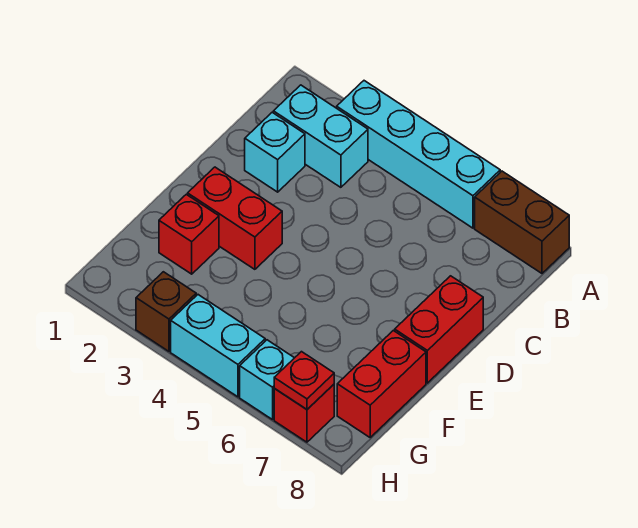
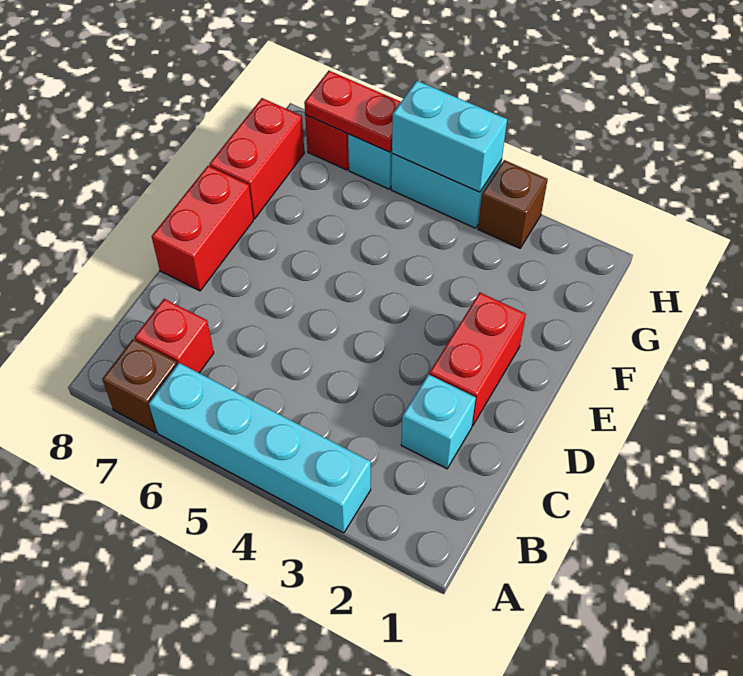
brown brick A7:A8 level 1 -> brown brick A7 level 1
cyan brick B2:B3 level 1 -> cyan brick H4:H5 level 2
red brick E2:E3 level 1 -> red brick D2:E2 level 1
red brick F2 level 1 -> red brick B7 level 1
red plate H7 level 2 -> red plate H6:H7 level 2

